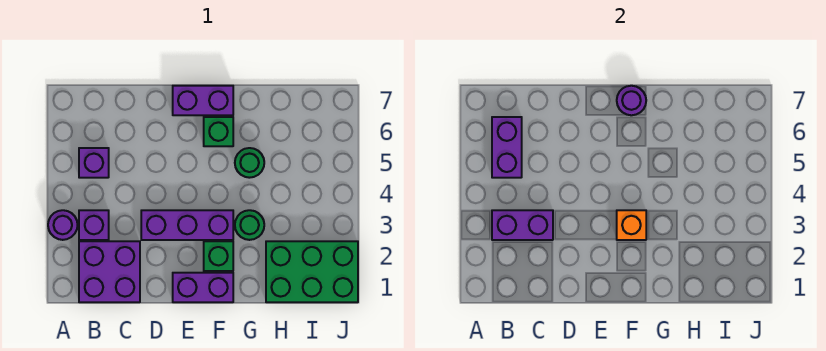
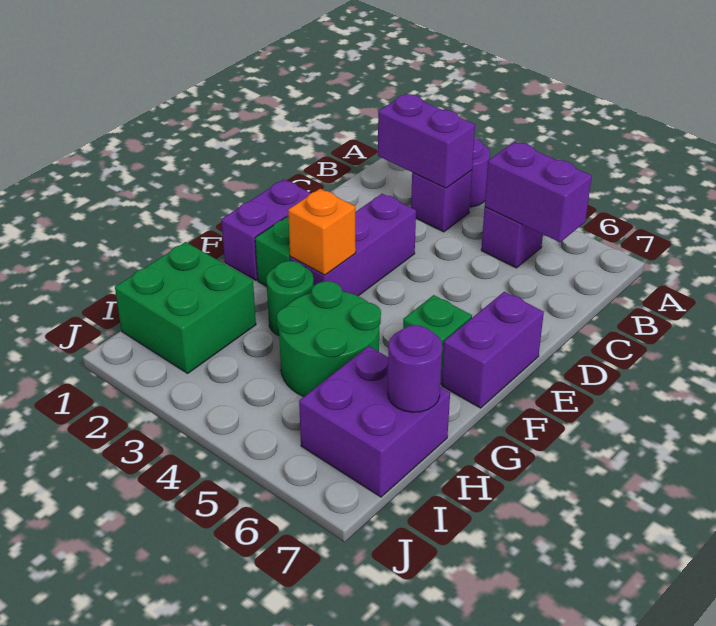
purple brick B1:C2 level 1 -> purple brick H6:I7 level 1
purple brick B3:C3 level 2 -> purple brick B2:B3 level 2
purple round brick F7 level 2 -> purple round brick H7 level 2
green round brick G5 level 1 -> green round brick G4:H5 level 1
green brick H1:J2 level 1 -> green brick H1:I2 level 1

